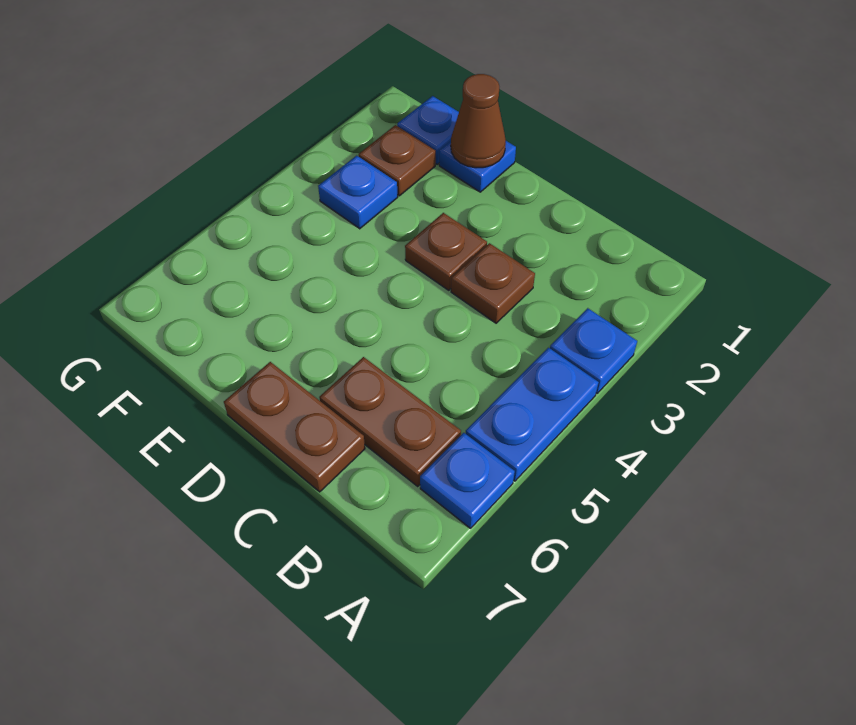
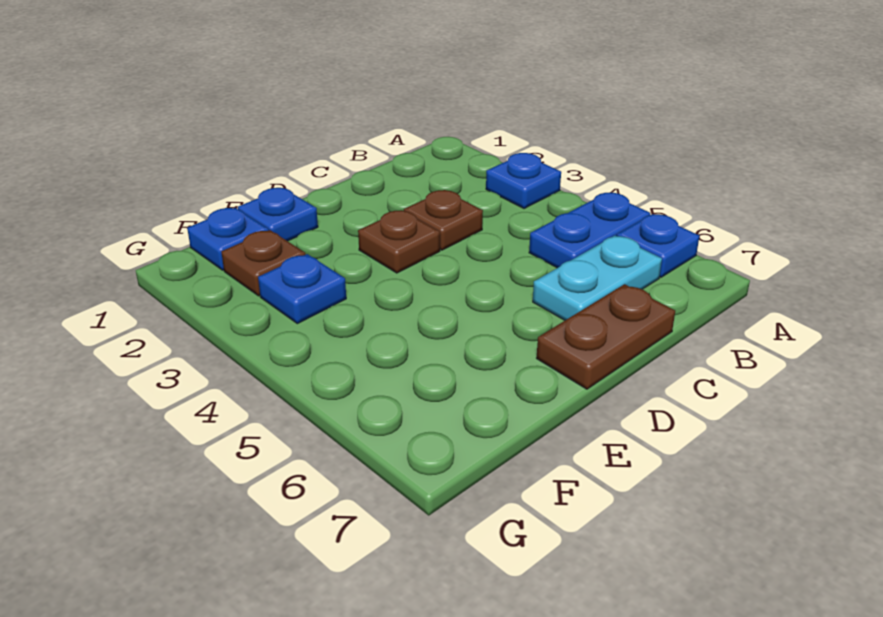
blue plate A4:A5 level 1 -> blue plate A5:B5 level 1
brown plate B6:C6 level 1 -> cyan plate B6:C6 level 1
brown cone E1 level 2 -> none

